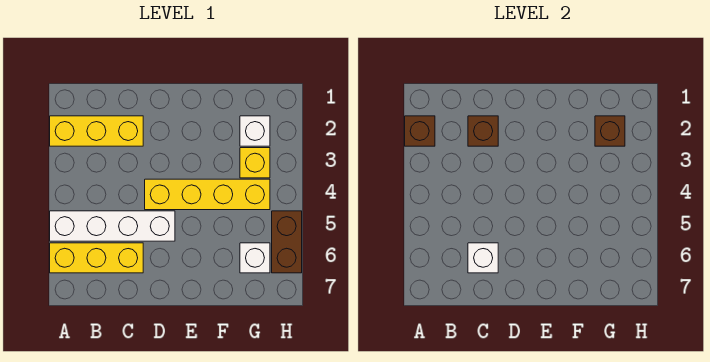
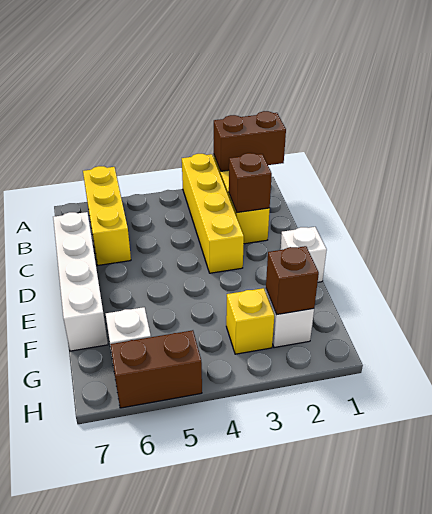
brown brick A2 level 2 -> brown brick A1:A2 level 2
white brick A5:D5 level 1 -> white brick C7:F7 level 1
white brick C6 level 2 -> white brick E1 level 1
yellow brick D4:G4 level 1 -> yellow brick A3:D3 level 1

